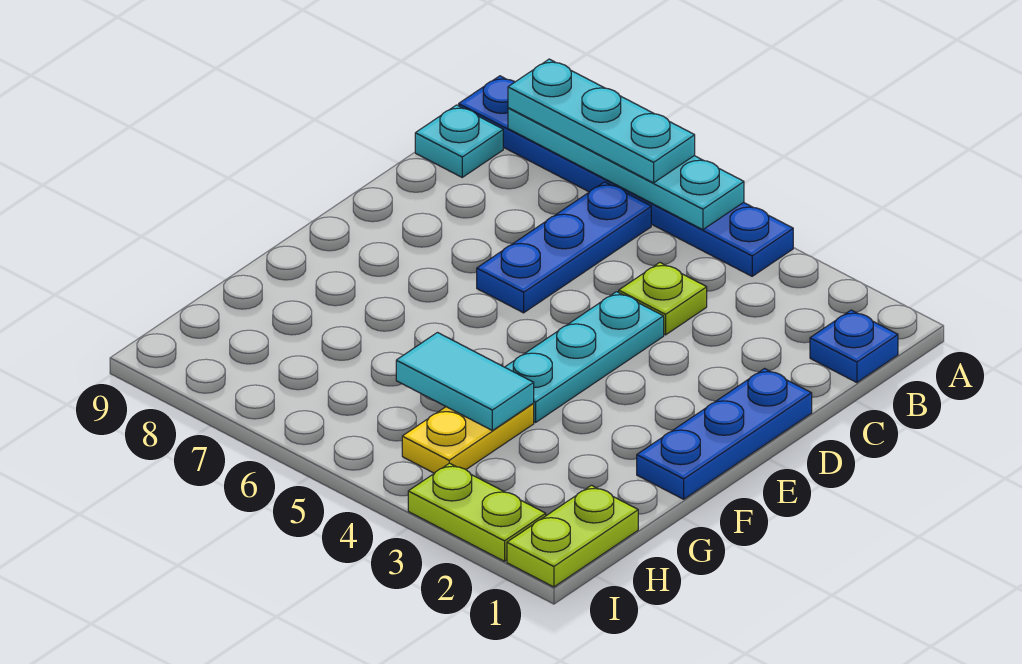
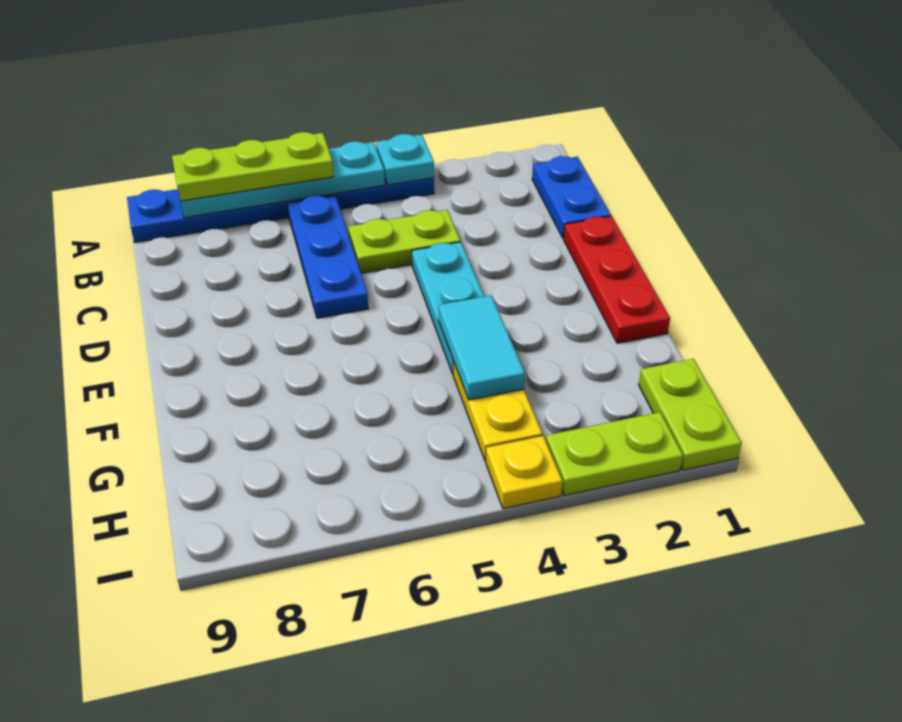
cyan plate A6:A8 level 3 -> lime plate A6:A8 level 3
blue plate B1 level 1 -> blue plate B1:C1 level 1
cyan plate B9 level 1 -> cyan plate A4 level 2
lime plate C4 level 1 -> lime plate C4:C5 level 1
blue plate D1:F1 level 1 -> red plate D1:F1 level 1
cyan tile G4:G5 level 2 -> cyan tile F4:G4 level 2
none -> yellow plate I4 level 1

